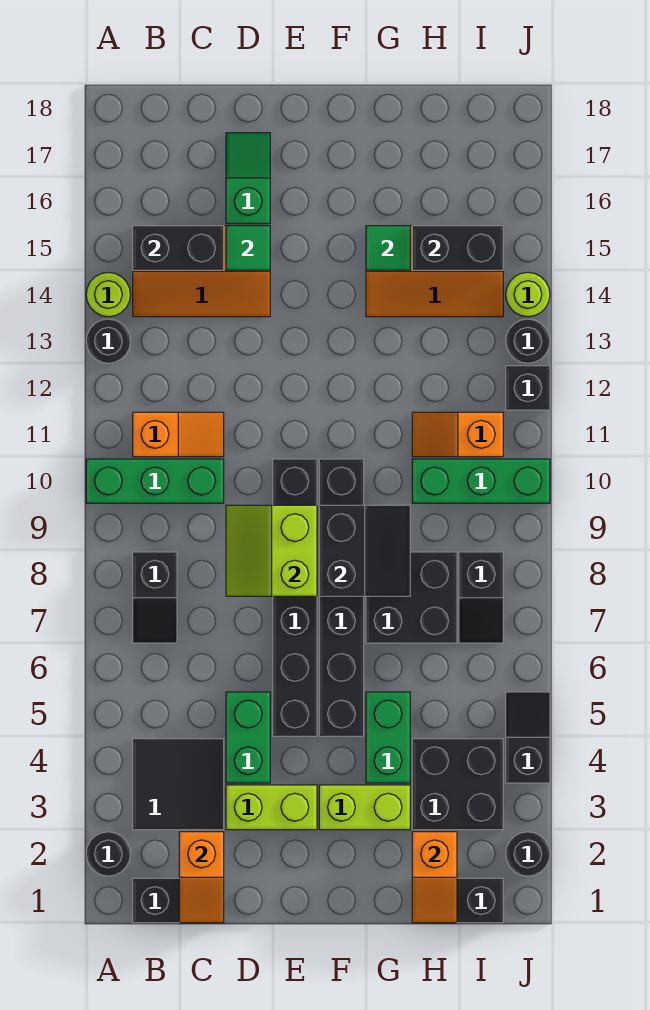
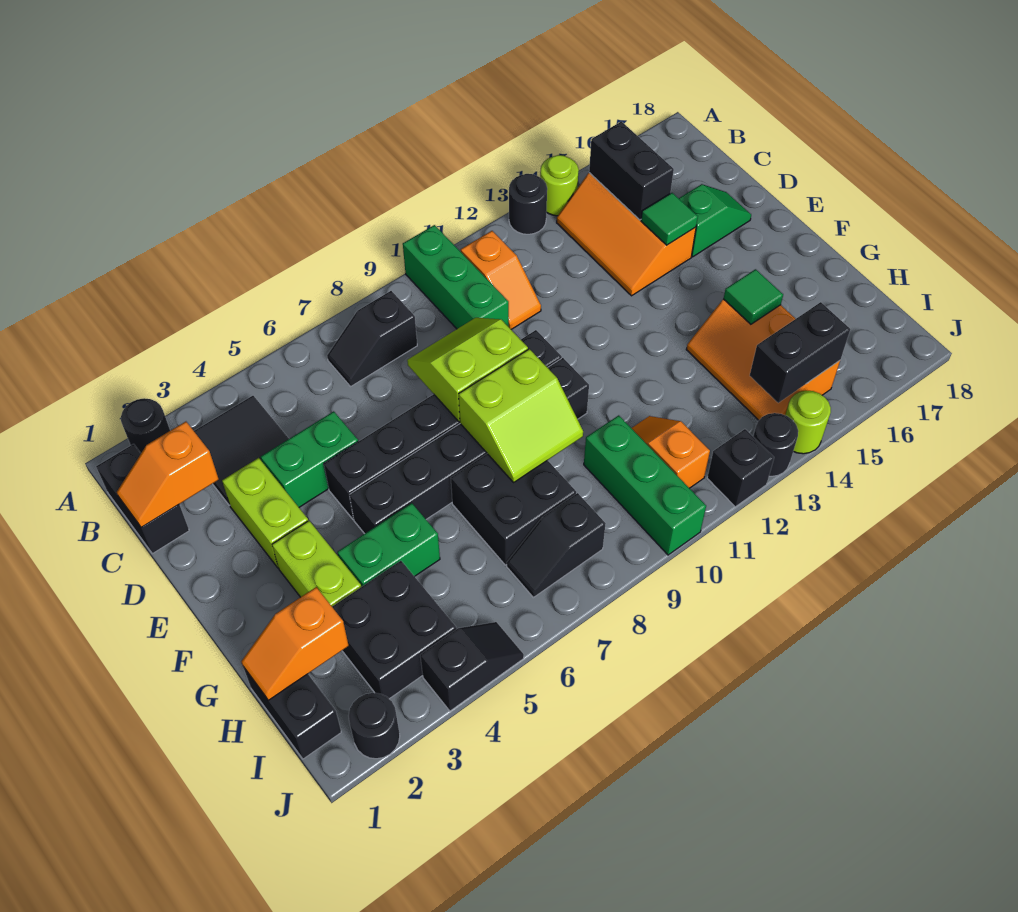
black slope F8:G9 level 2 top F -> lime slope F8:G9 level 2 top F
black brick H15:I15 level 2 -> black brick I14:I15 level 2

